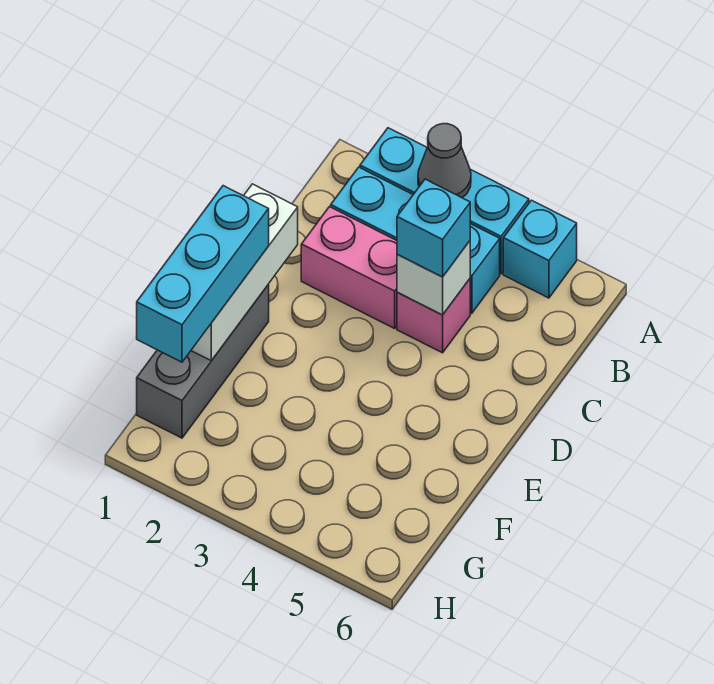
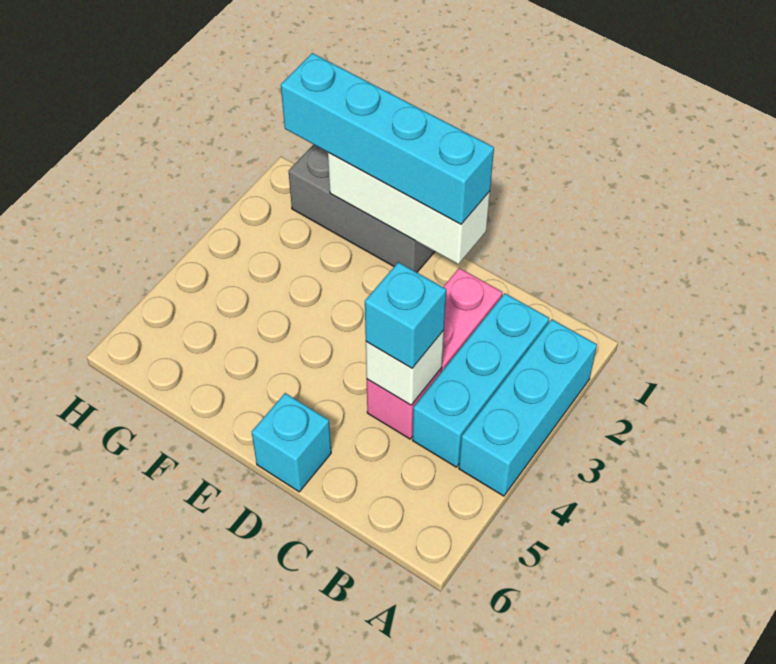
grey cone A3 level 2 -> none
cyan brick A5 level 1 -> cyan brick D6 level 1
cyan brick E1:G1 level 3 -> cyan brick D1:G1 level 3

